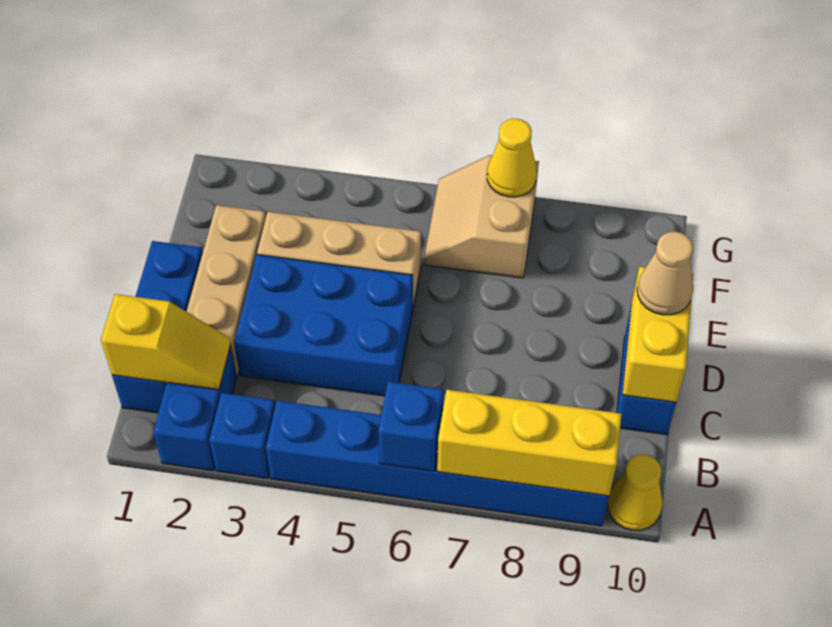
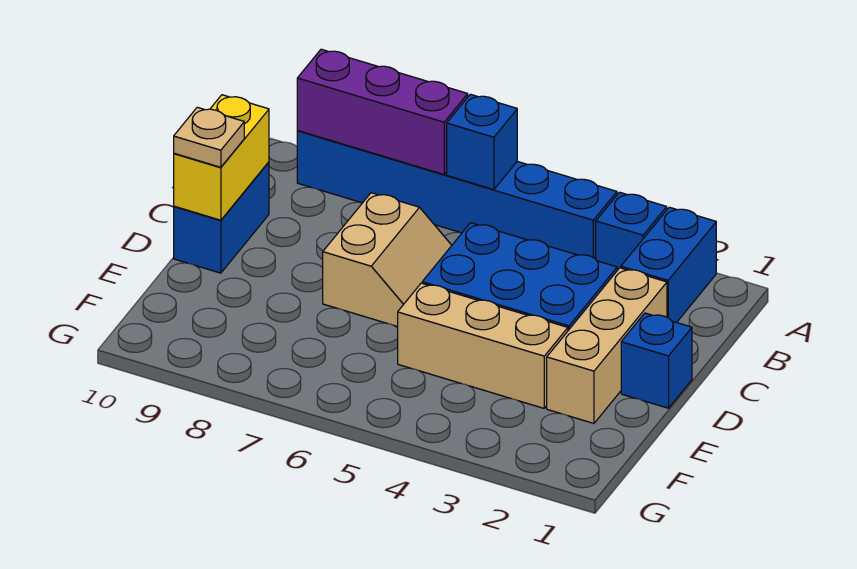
yellow brick A7:A9 level 2 -> purple brick A7:A9 level 2
yellow cone A10 level 1 -> none
blue brick B1:D1 level 1 -> blue brick D1 level 1
yellow slope B1:B2 level 2 top 1 -> none
tan cone D10 level 3 -> tan plate D10 level 3
tan slope F6:G7 level 1 top 7 -> tan slope C6:D7 level 1 top 7
yellow cone G7 level 2 -> none

